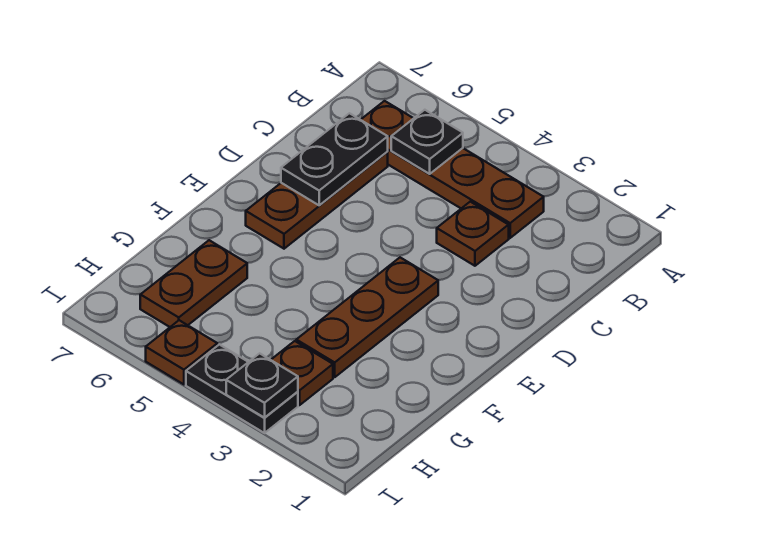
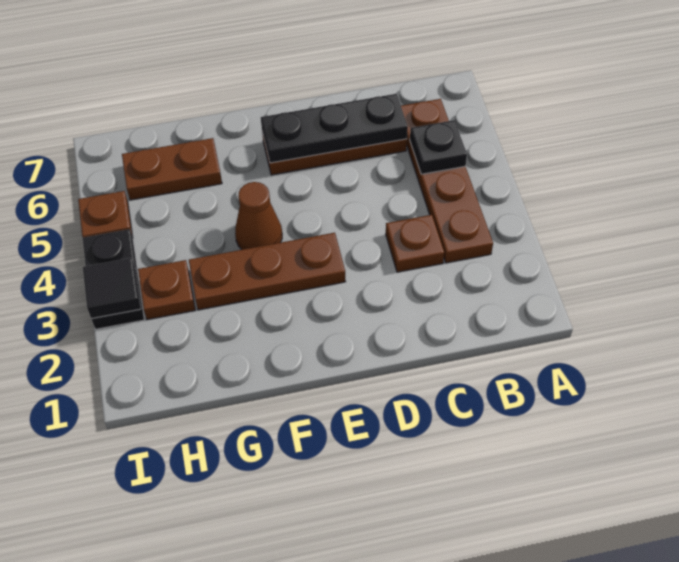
black plate C6:D6 level 2 -> black plate C6:E6 level 2
none -> brown cone F4 level 1
black plate I3 level 2 -> black tile I3 level 2

